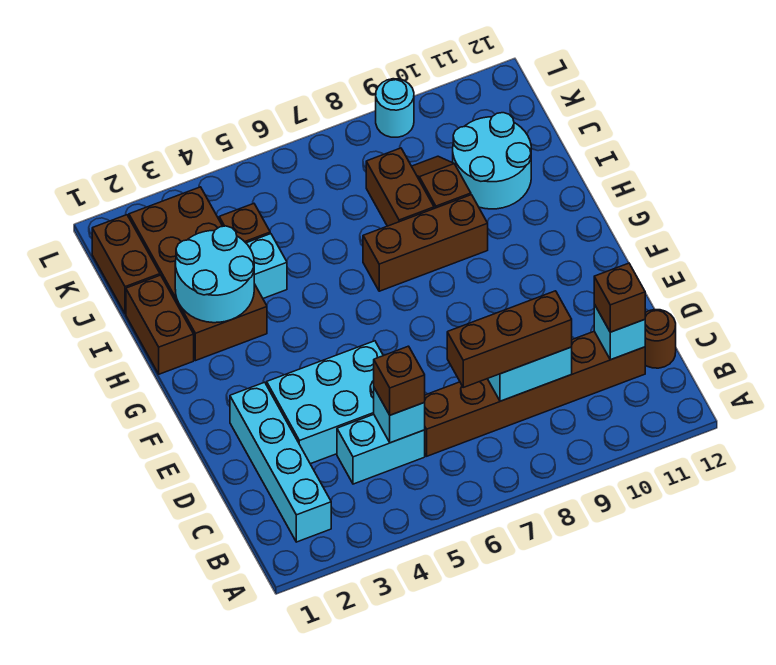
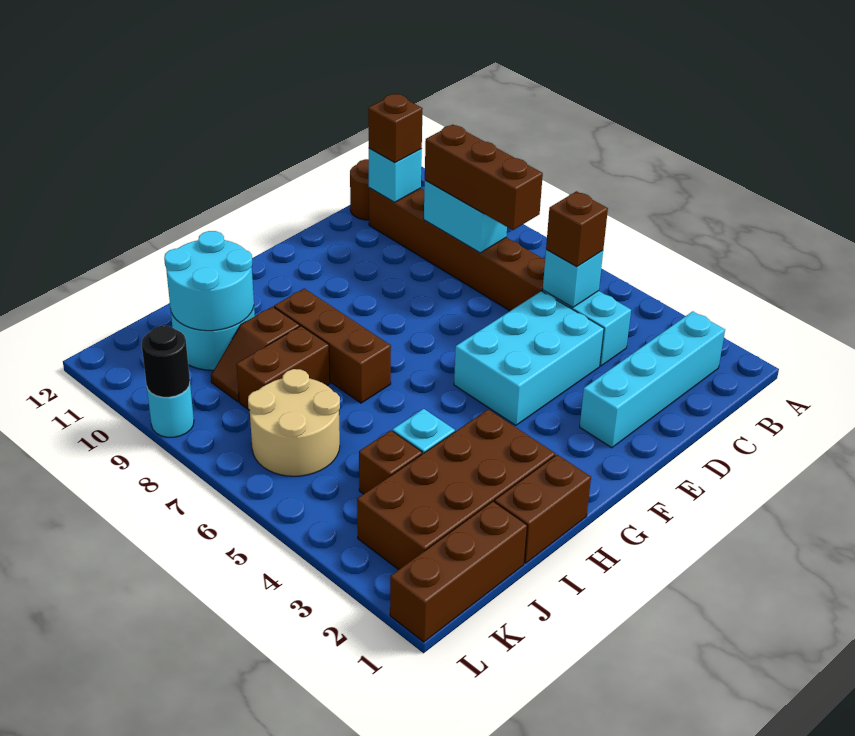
cyan brick D3:E5 level 1 -> cyan brick D4:F5 level 1
cyan round brick H2:I3 level 2 -> cyan round brick I10:J11 level 2
brown brick J1:K1 level 1 -> brown brick J1:L1 level 1
none -> tan round brick J6:K7 level 1
none -> black round brick L9 level 2

